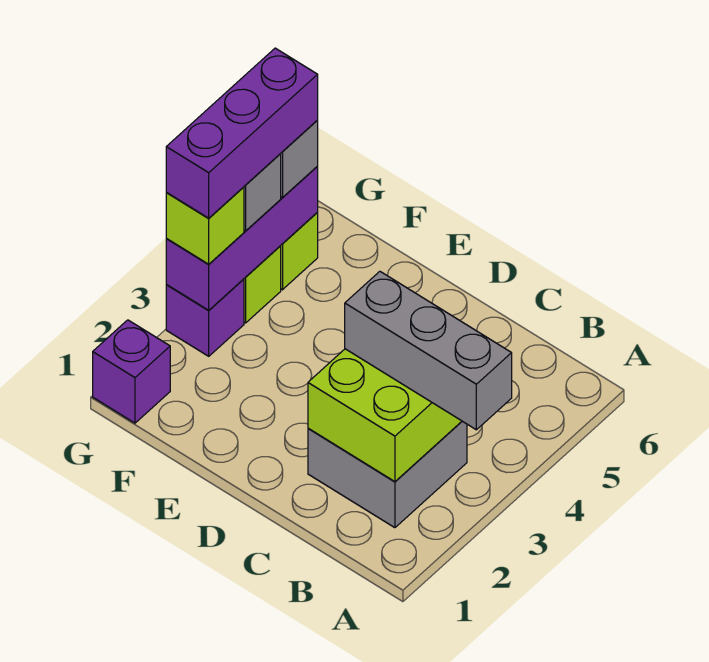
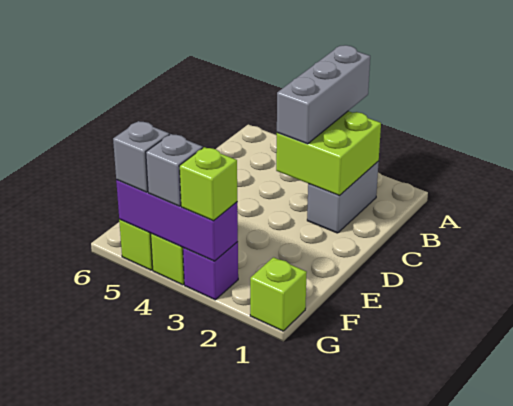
grey brick B2:C3 level 1 -> grey brick B2:C2 level 1
purple brick G1 level 1 -> lime brick G1 level 1
purple brick G3:G5 level 4 -> none

